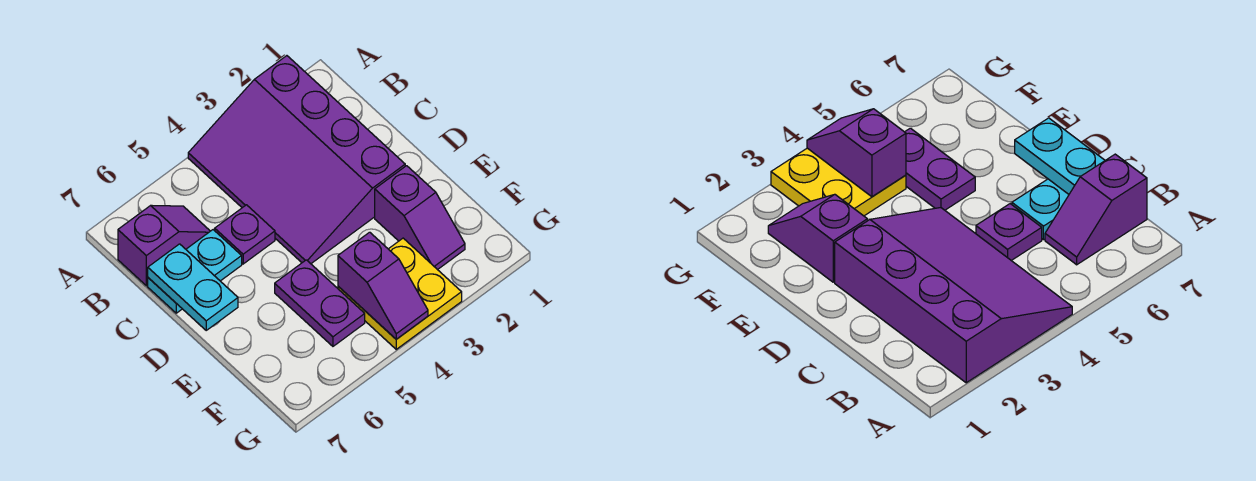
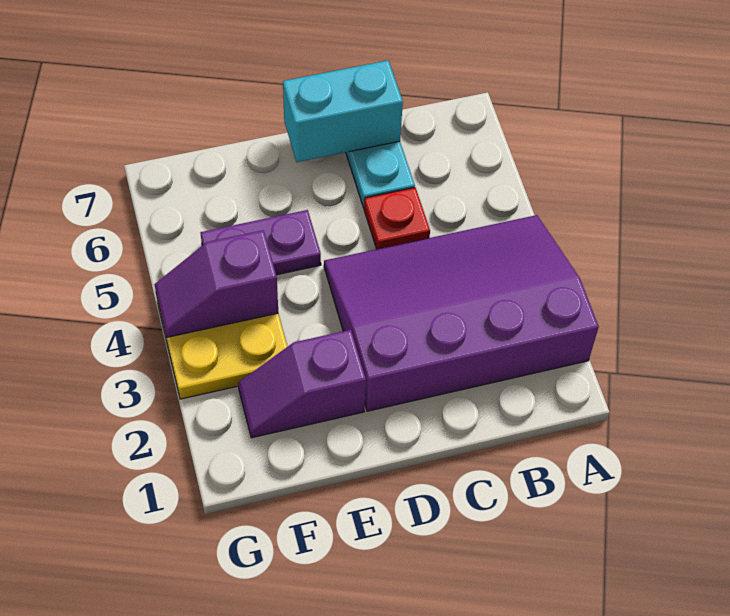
purple slope B6:B7 level 1 top 7 -> none
purple plate C5 level 1 -> red plate C5 level 1
cyan plate C7:D7 level 2 -> cyan brick C7:D7 level 2

